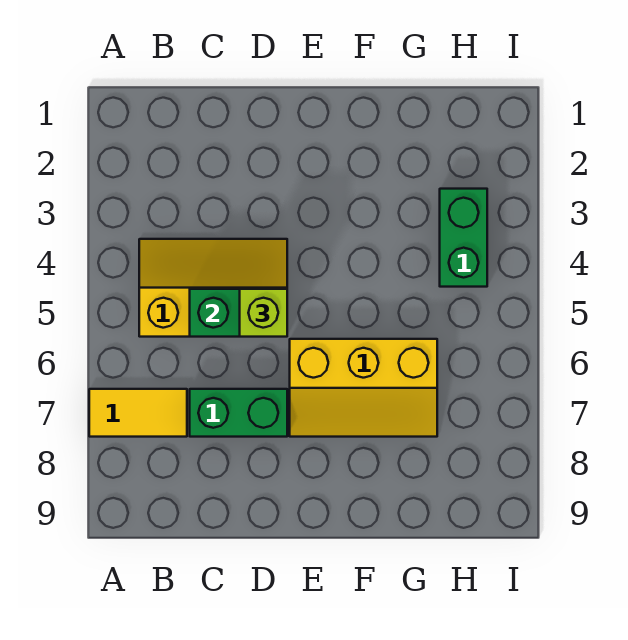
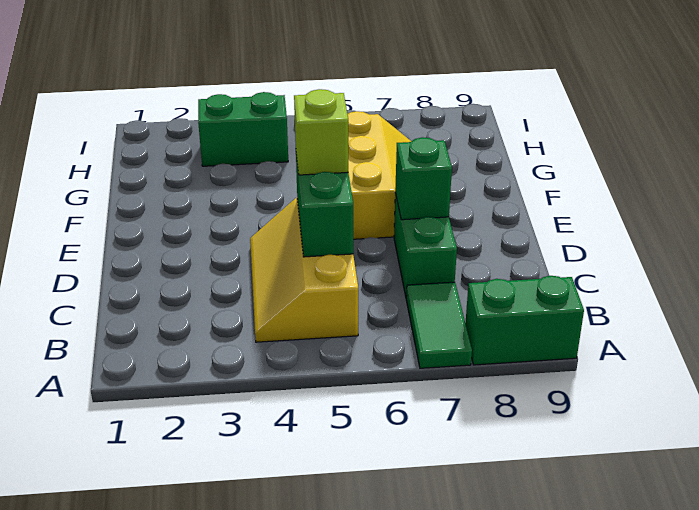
yellow tile A7:B7 level 1 -> green tile A7:B7 level 1
none -> green brick A8:A9 level 1
none -> green brick D7 level 2

